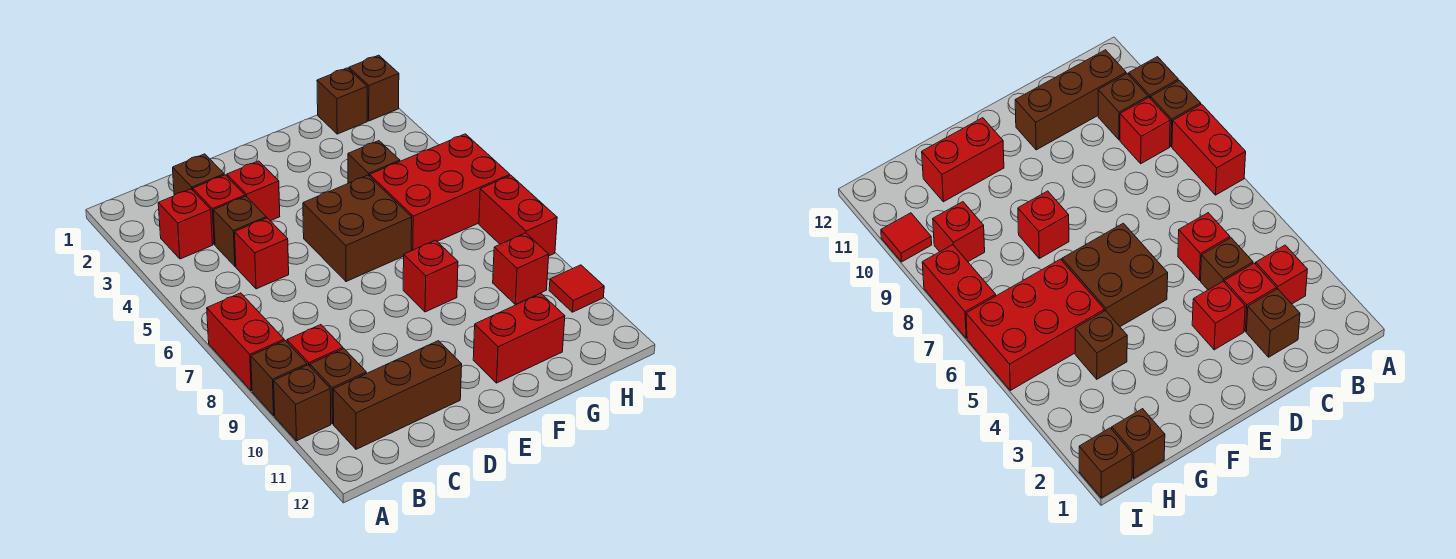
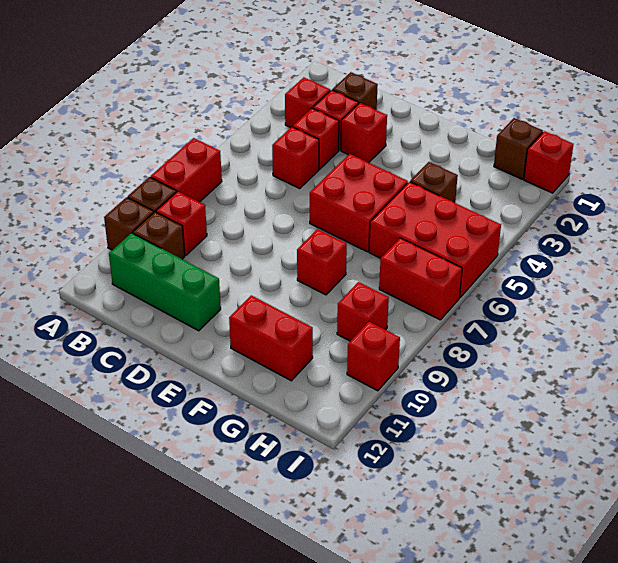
brown brick B11:D11 level 1 -> green brick B11:D11 level 1
brown brick C4 level 1 -> red brick C4 level 1
brown brick E5:F6 level 1 -> red brick E5:F6 level 1
brown brick I1 level 1 -> red brick I1 level 1
red brick I7:I8 level 1 -> red brick H7:I7 level 1
red tile I10 level 1 -> red brick I10 level 1

